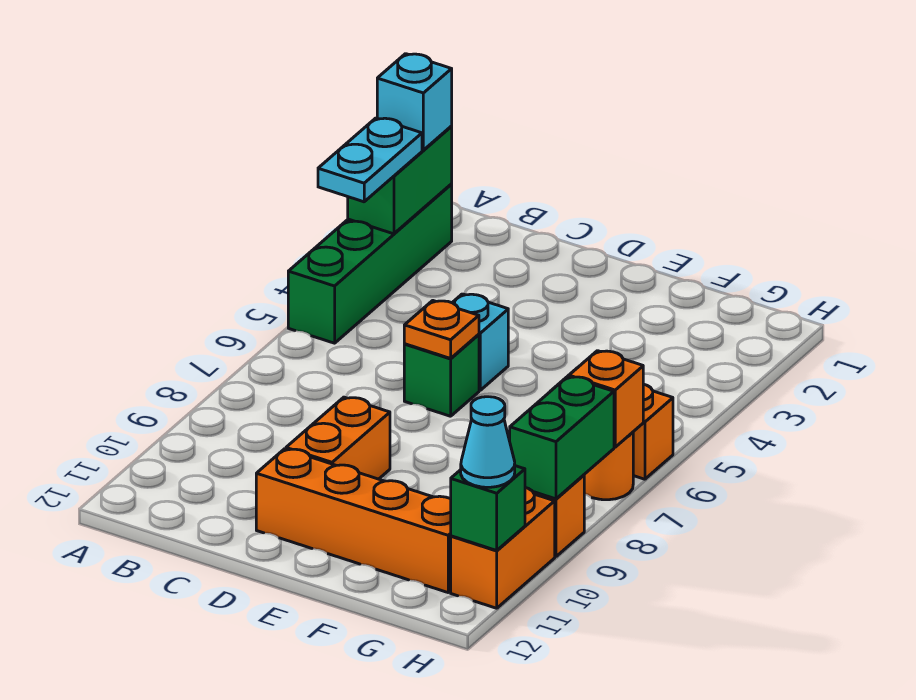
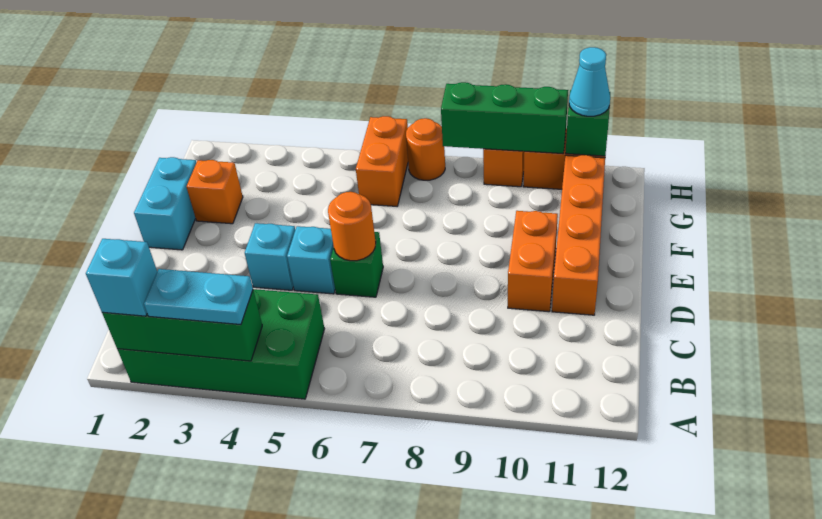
green brick A2:A5 level 1 -> green brick A2:B5 level 1
green brick A2:A3 level 2 -> green brick A2:A4 level 2
none -> cyan brick D4 level 1
orange plate D6 level 2 -> orange round brick D6 level 2
orange brick D9:D10 level 1 -> orange brick D10:E10 level 1
none -> cyan brick E1:F1 level 1
orange brick H7 level 2 -> orange brick F2 level 1
green brick H8:H9 level 2 -> green brick H8:H10 level 2

